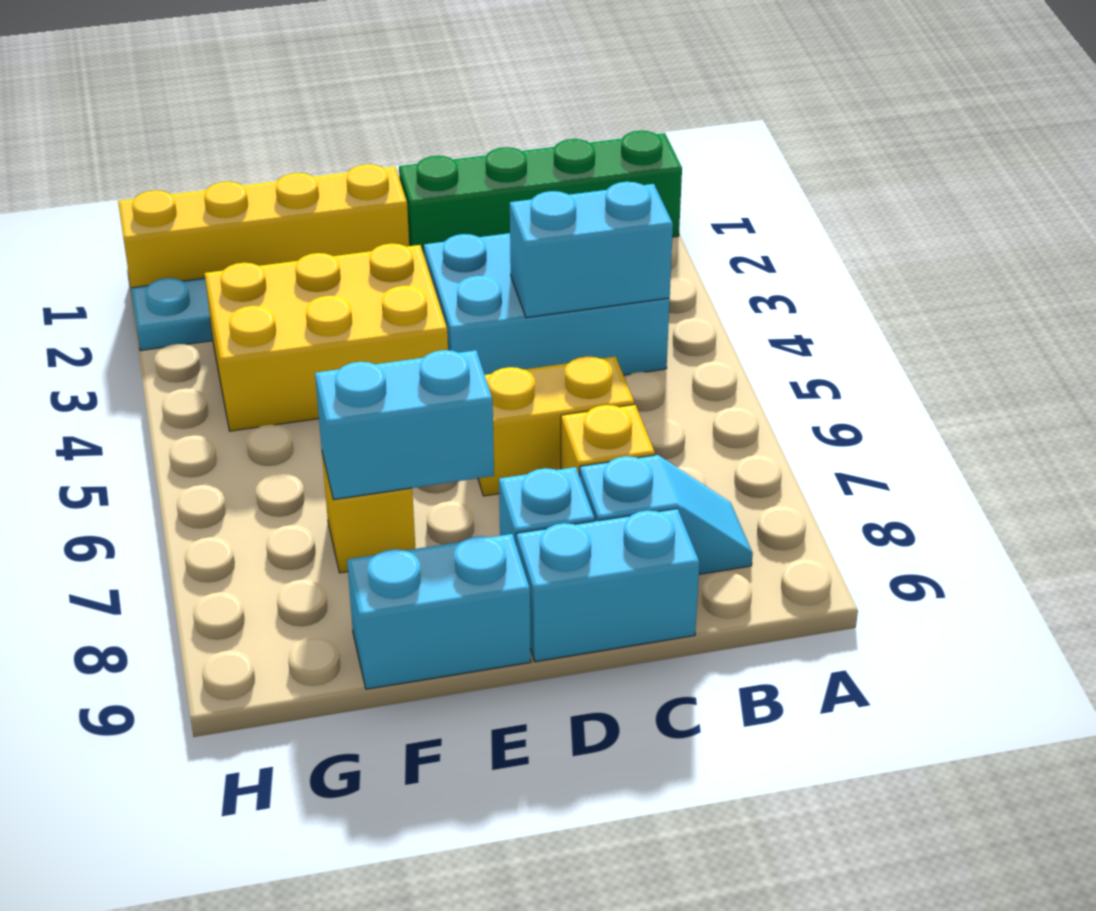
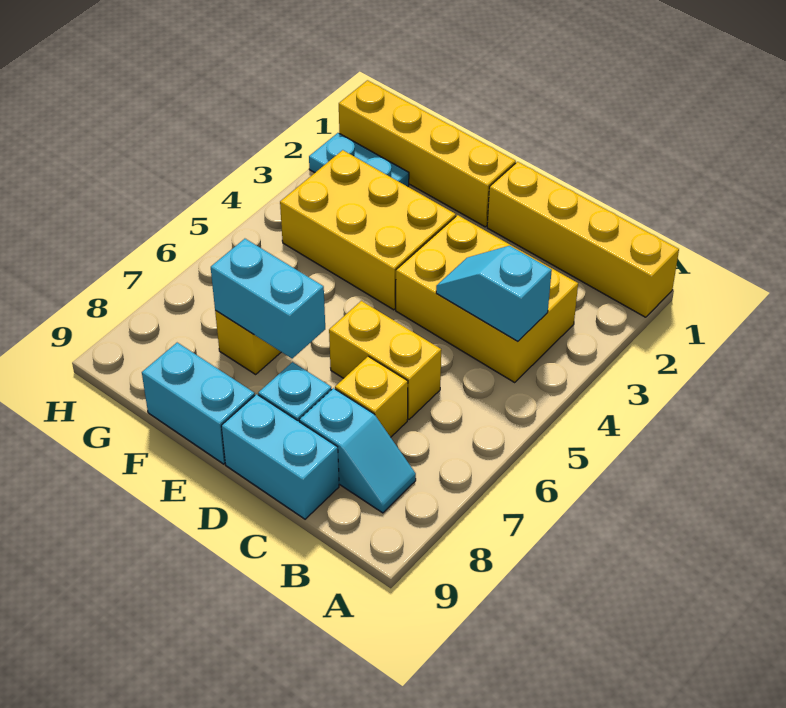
green brick A1:D1 level 1 -> yellow brick A1:D1 level 1
cyan brick B3:D4 level 1 -> yellow brick B3:D4 level 1
cyan brick B4:C4 level 2 -> cyan slope B4:C4 level 2 top B

